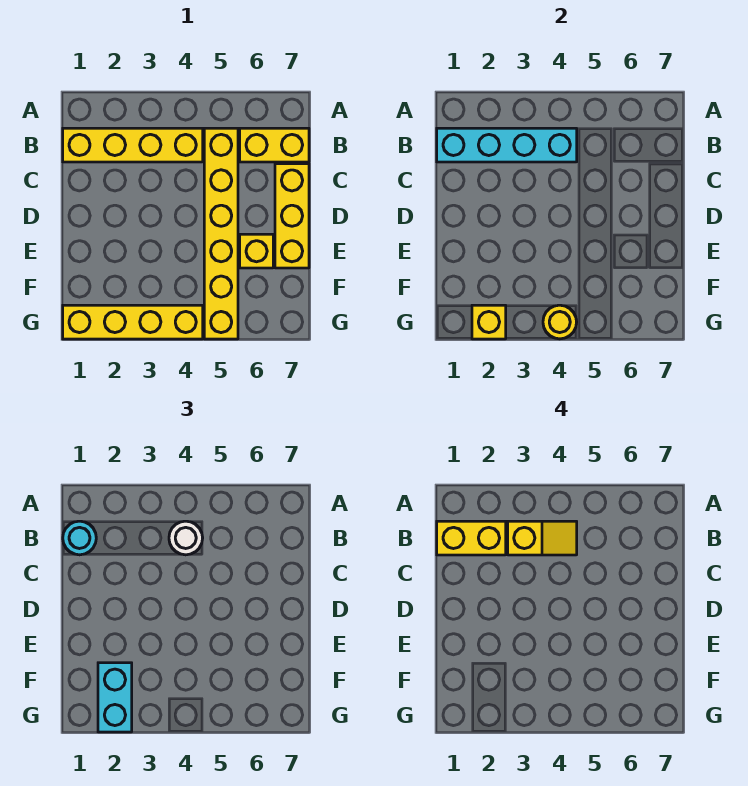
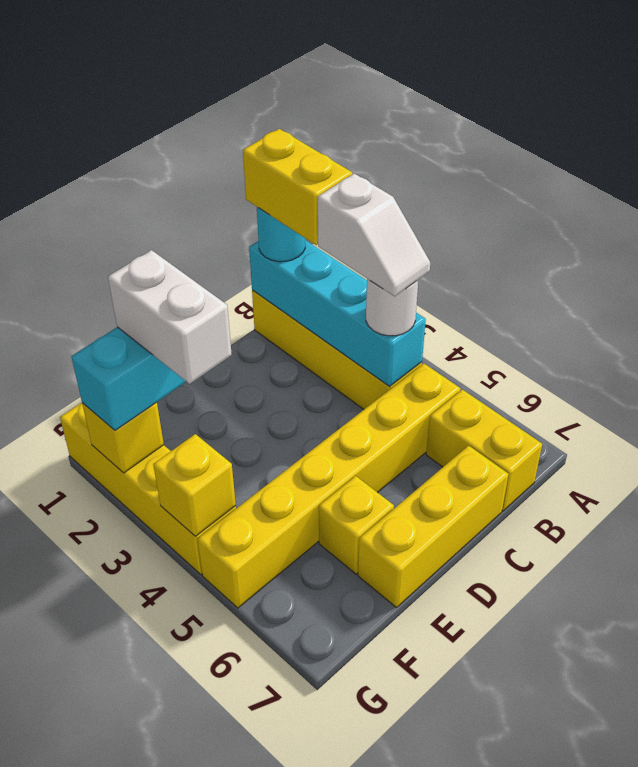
yellow slope B3:B4 level 4 top 3 -> white slope B3:B4 level 4 top 3
none -> white brick F2:F3 level 4
yellow round brick G4 level 2 -> yellow brick G4 level 2

